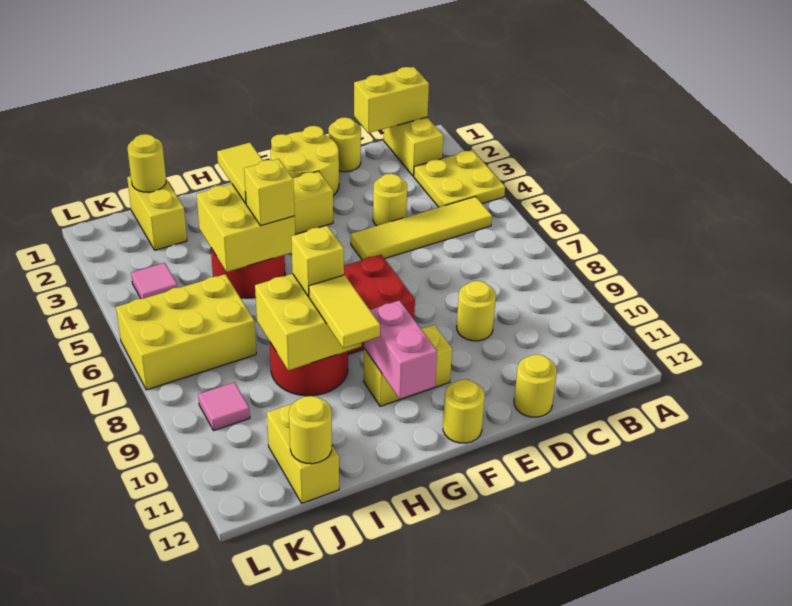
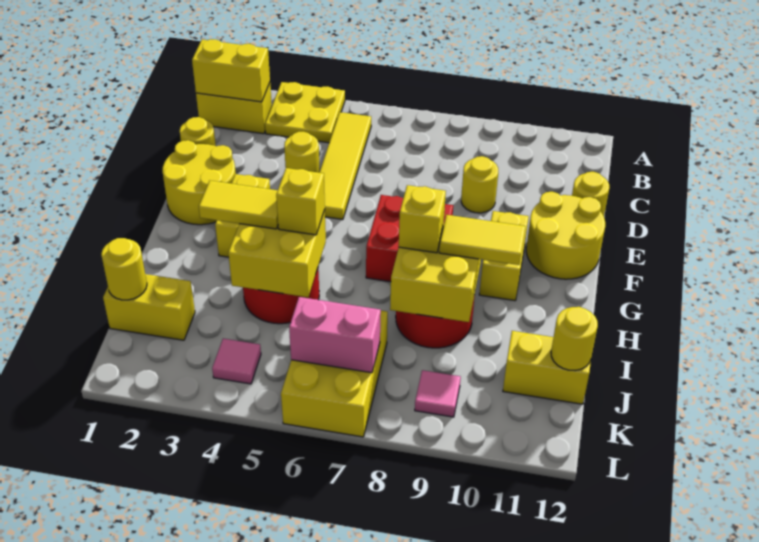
yellow brick B1:C1 level 2 -> yellow brick B1:B2 level 2
yellow round brick F12 level 1 -> yellow round brick E11:F12 level 1
pink brick G10:G11 level 2 -> pink brick K6:K7 level 2

